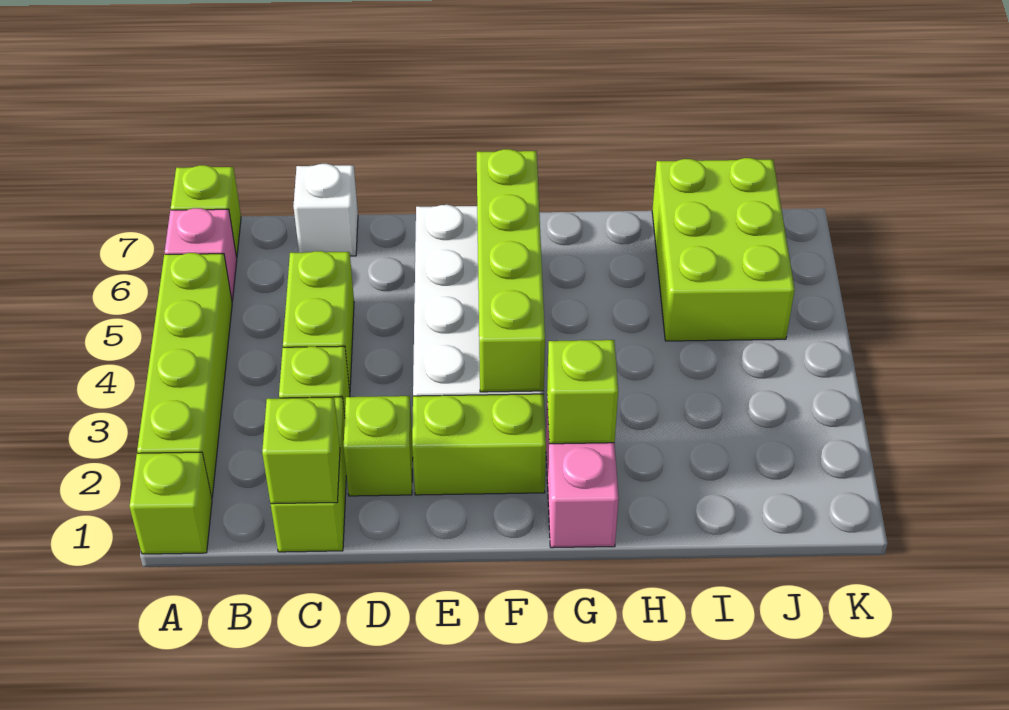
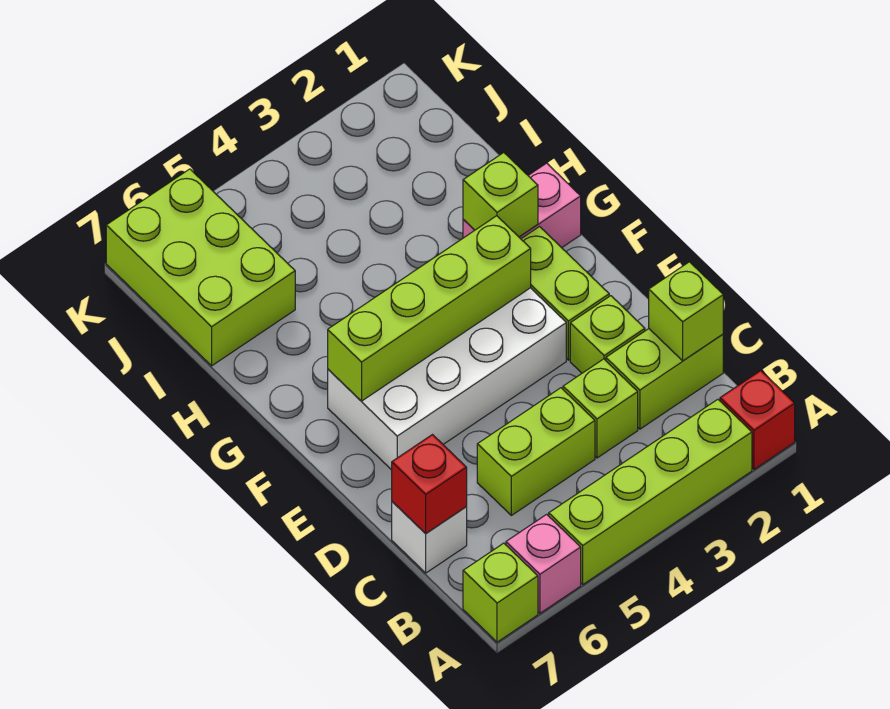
lime brick A1 level 1 -> red brick A1 level 1
none -> red brick C7 level 2
lime brick I5:J7 level 1 -> lime brick I6:K7 level 1

